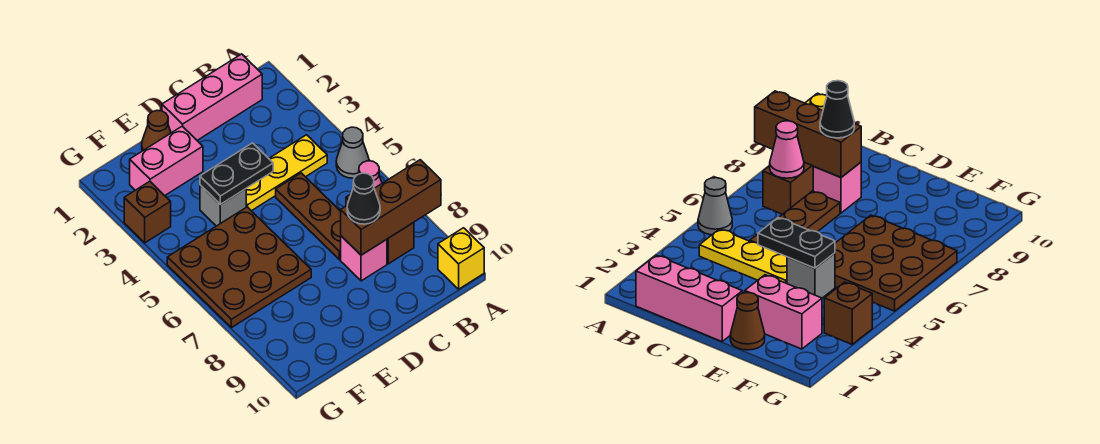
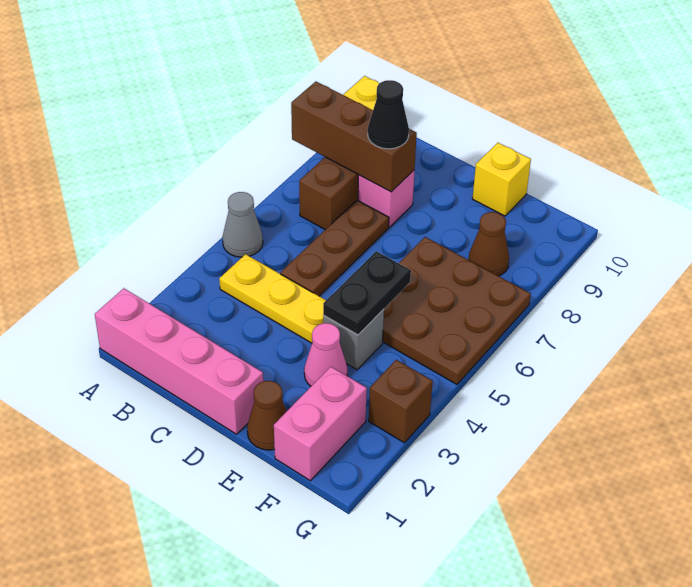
pink brick B1:D1 level 1 -> pink brick A1:D1 level 1
pink cone B7 level 2 -> pink cone E3 level 1
black plate D4:E4 level 2 -> black plate E4:E5 level 2
pink brick E2:F2 level 1 -> pink brick F1:F2 level 1
none -> yellow brick E10 level 1
none -> brown cone F8 level 1

